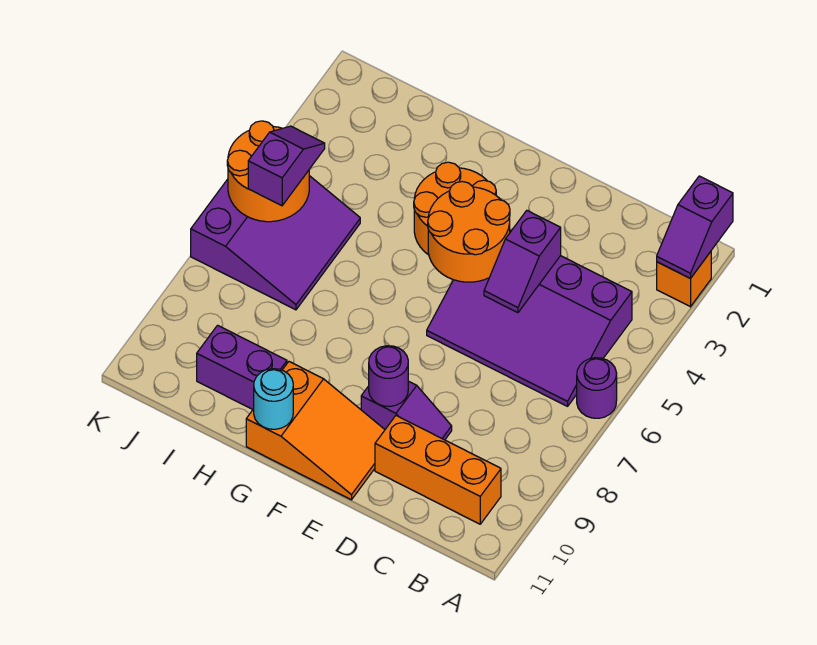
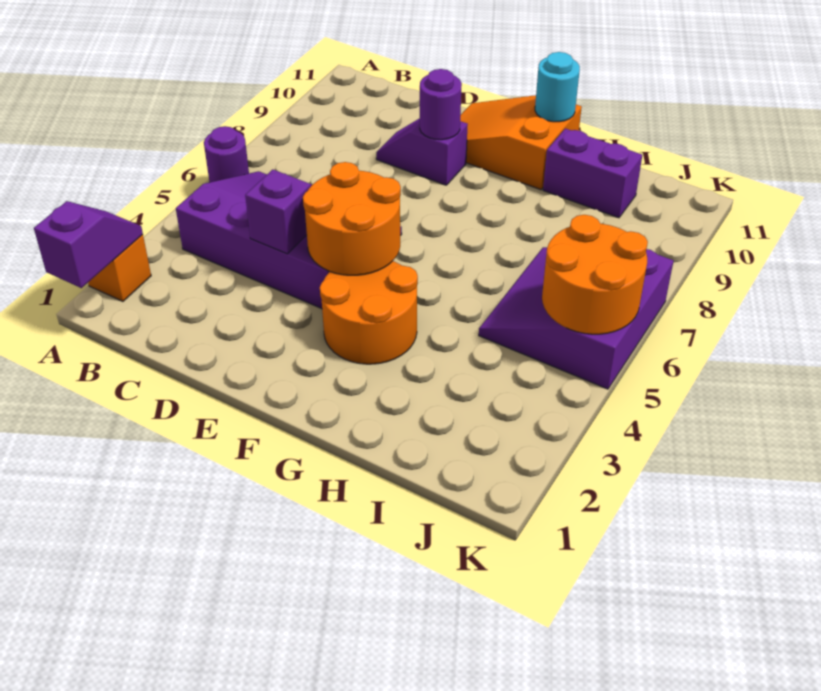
orange brick B10:D10 level 1 -> none
purple slope J5:J6 level 3 top 6 -> none

